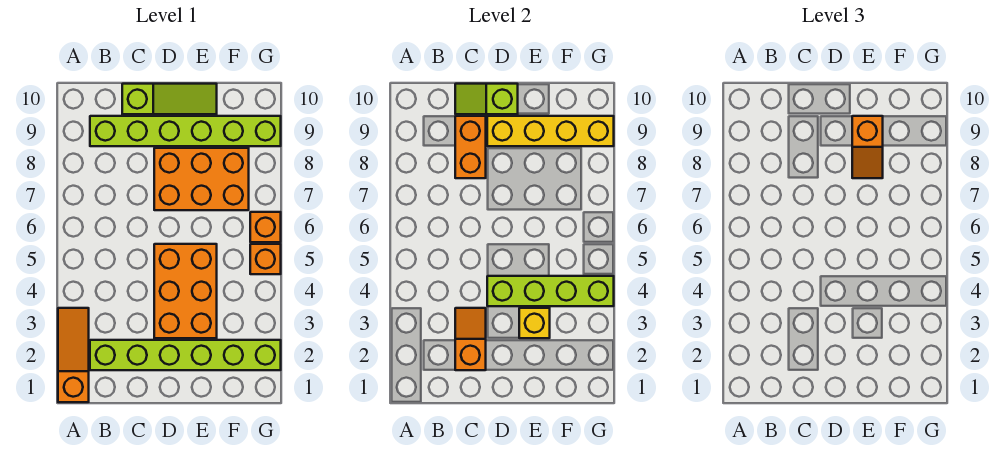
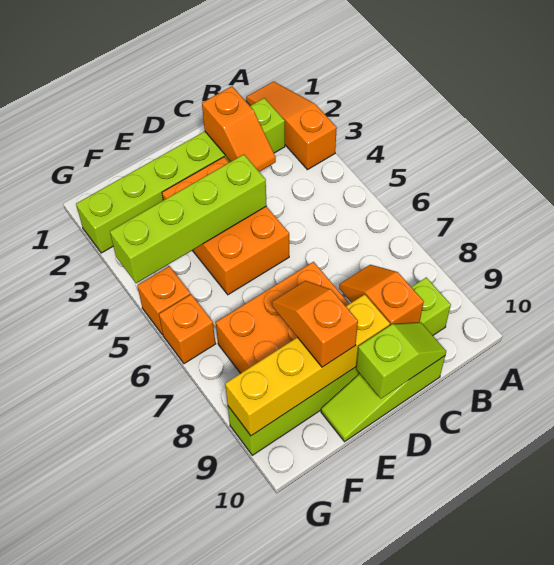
orange slope A1:A3 level 1 top 1 -> orange slope A1:A3 level 1 top 3
orange brick C8:C9 level 2 -> orange slope C8:C9 level 2 top 9
yellow brick E3 level 2 -> none

